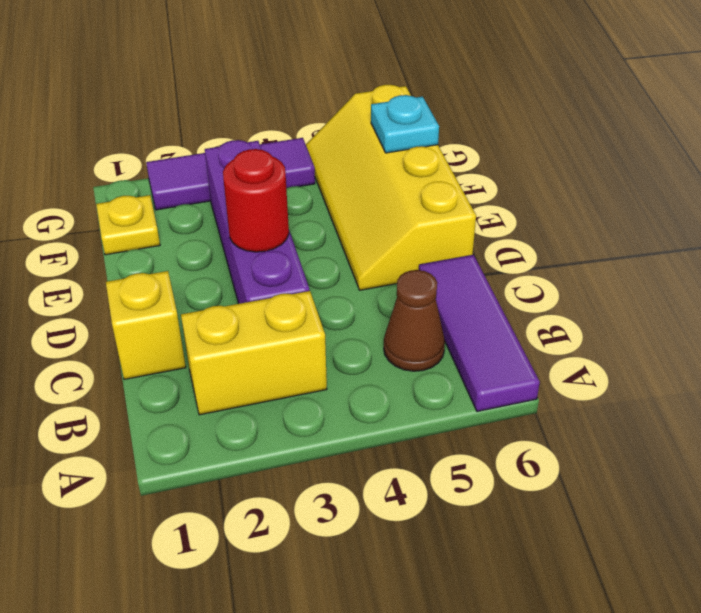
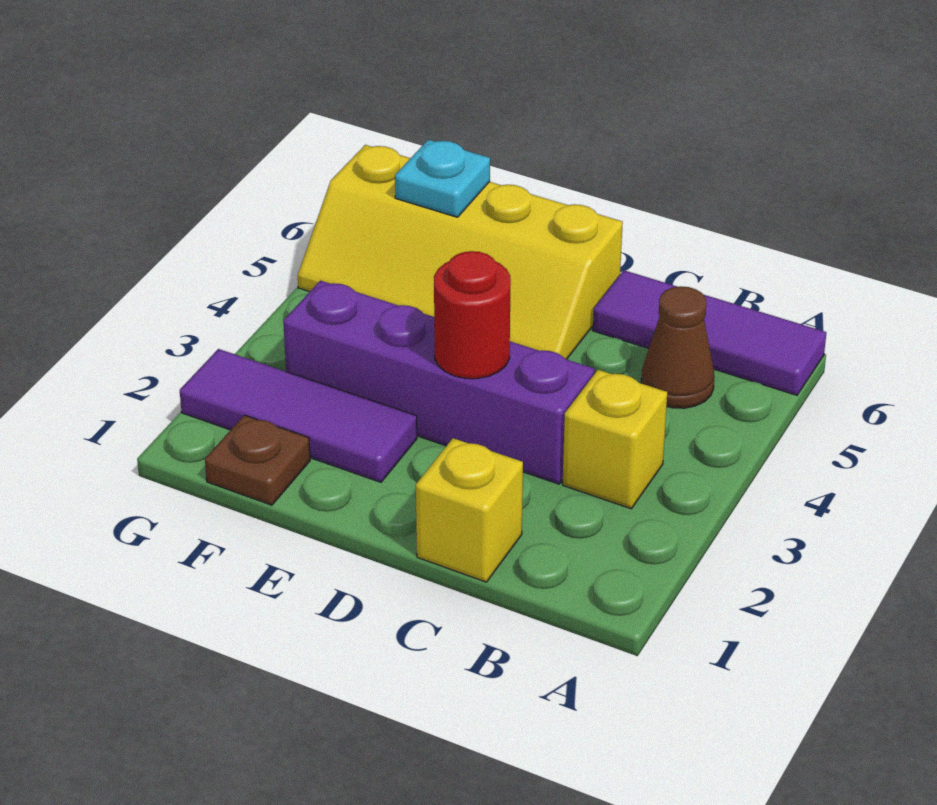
yellow brick B2:B3 level 1 -> yellow brick B3 level 1
yellow plate F1 level 1 -> brown plate F1 level 1
purple tile G2:G4 level 1 -> purple tile E2:G2 level 1

